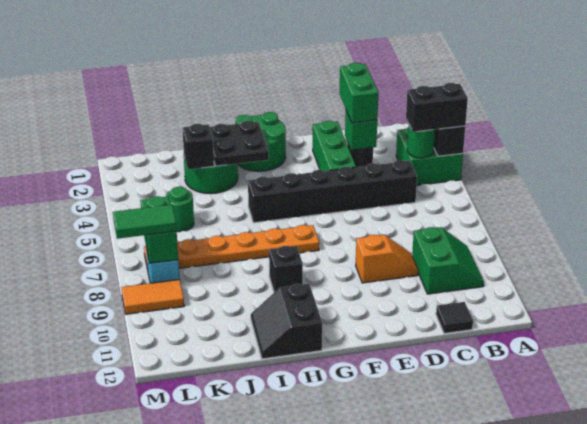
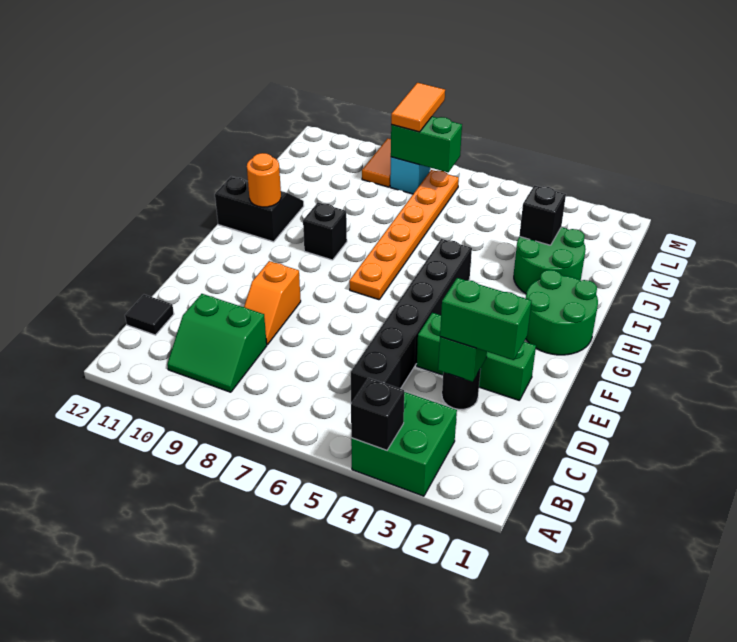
black brick A4:B4 level 3 -> none
green round brick B4 level 2 -> none
black plate H2:I3 level 2 -> none
none -> orange round brick H11 level 2
green round brick K5 level 1 -> none
green tile L8:M8 level 3 -> orange tile L8:M8 level 3

